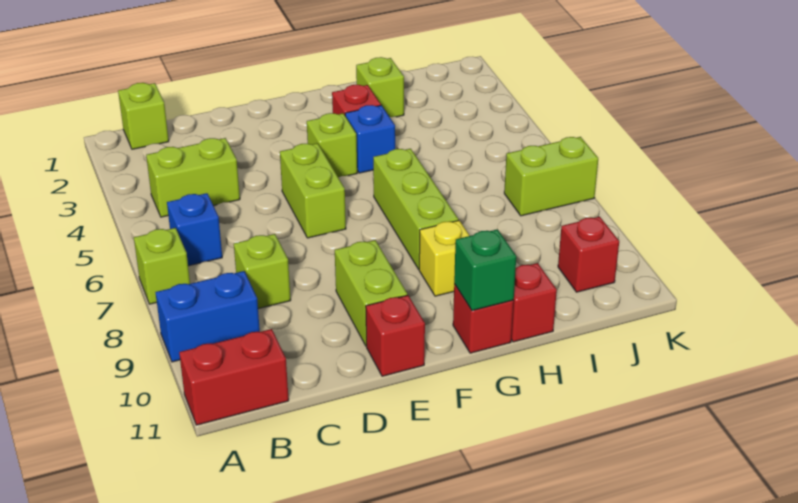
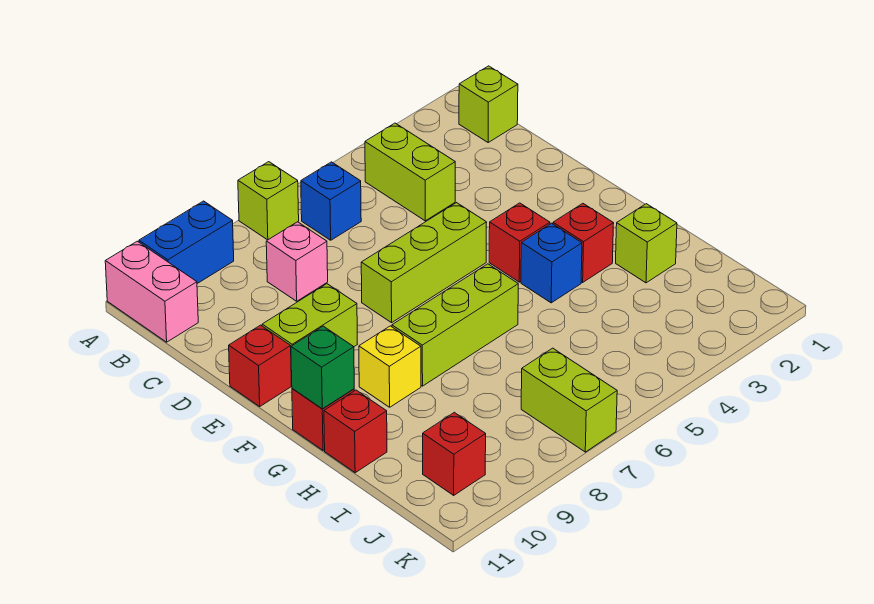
blue brick A9:B9 level 1 -> blue brick A9:A10 level 1
red brick A11:B11 level 1 -> pink brick A11:B11 level 1
lime brick C8 level 1 -> pink brick C8 level 1
lime brick E5:E6 level 1 -> lime brick E5:E7 level 1
lime brick F4 level 1 -> red brick F4 level 1

